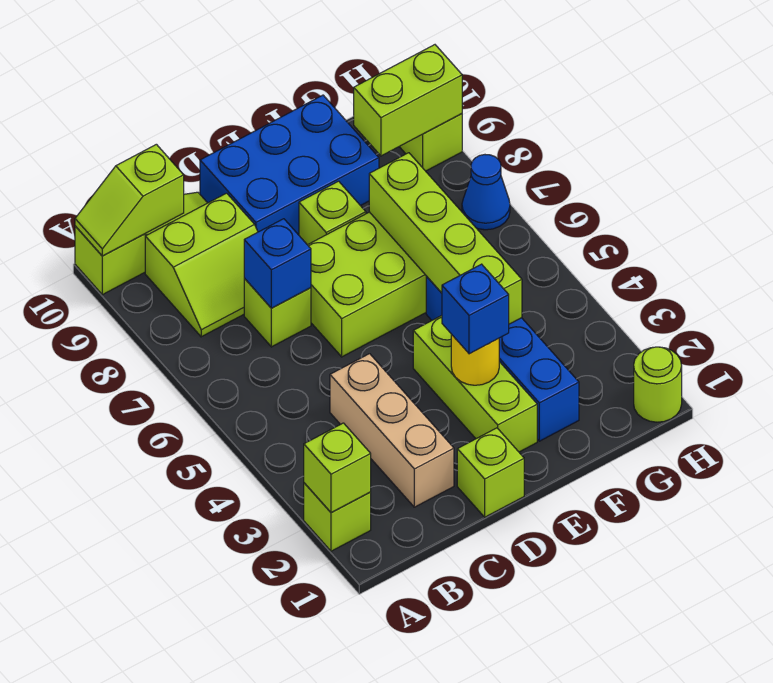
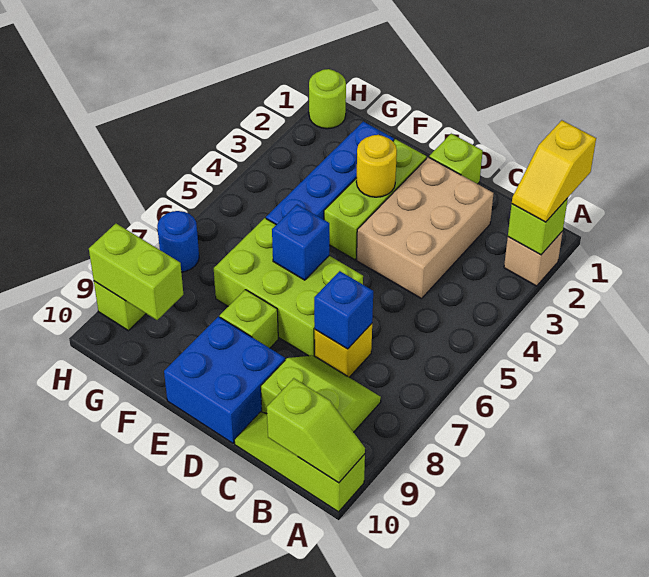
none -> yellow slope A1:A2 level 3 top 1
lime brick A2 level 1 -> tan brick A2 level 1
tan brick C2:C4 level 1 -> tan brick C2:D4 level 1
lime brick C7 level 1 -> yellow brick C7 level 1
blue brick D9:F10 level 1 -> blue brick D9:E10 level 1
blue brick E3 level 3 -> blue brick E6 level 2
lime brick F4:F7 level 2 -> none
blue cone H7 level 1 -> blue round brick H7 level 1

